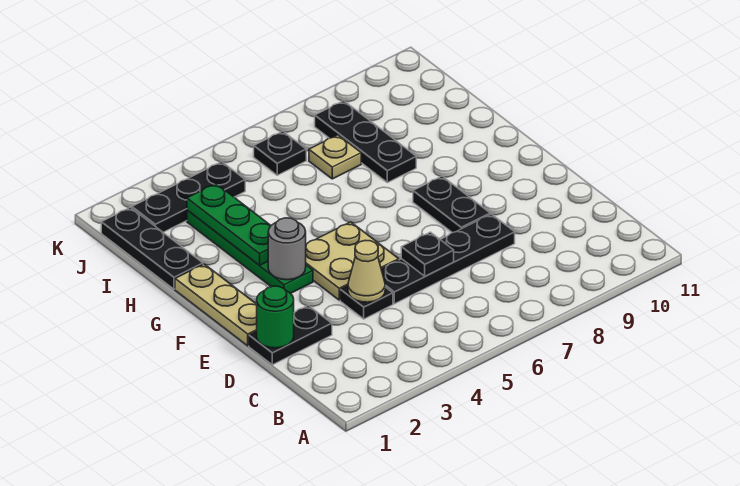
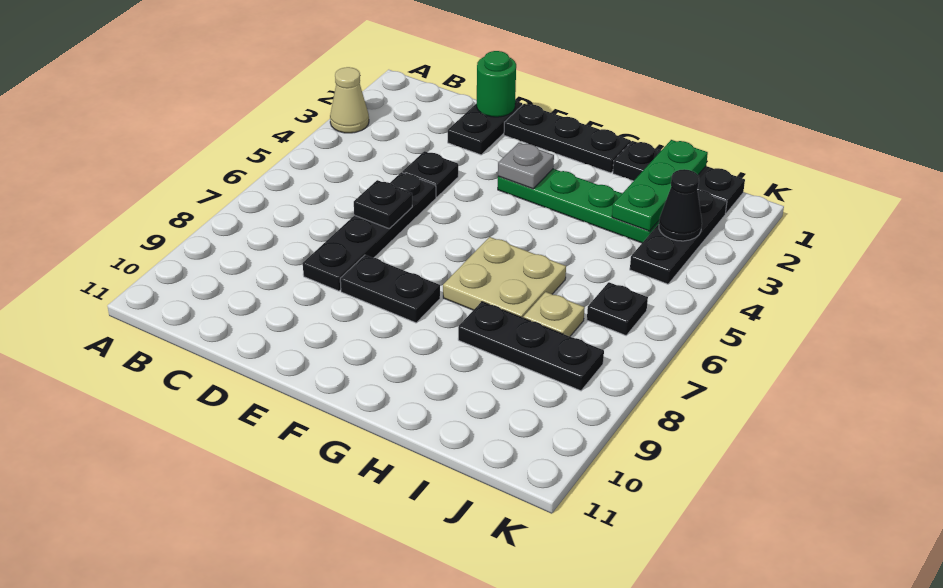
tan cone D4 level 2 -> tan cone A3 level 1
tan plate E1:G1 level 1 -> black plate E1:G1 level 1
tan plate E4:F5 level 1 -> tan plate G6:H7 level 1
grey round brick F3 level 2 -> grey plate F3 level 2
green plate G3:I3 level 2 -> green plate I1:I3 level 2
none -> black cone J3 level 2

